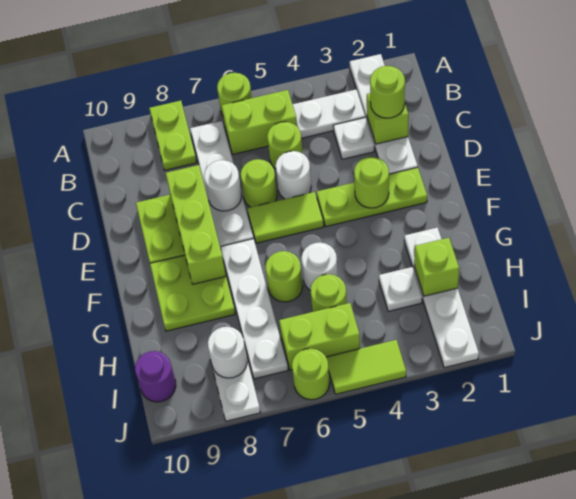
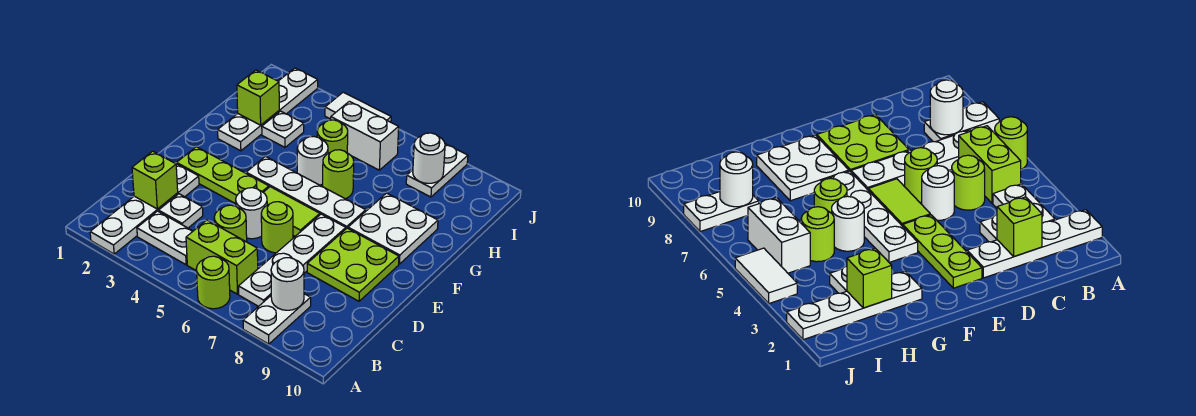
lime plate A8:B8 level 1 -> white plate A8:B8 level 1
lime round brick C2 level 3 -> none
white round brick D7 level 2 -> white round brick B8 level 2
lime brick D8:F8 level 2 -> none
lime round brick E3 level 2 -> none
white plate F7:I7 level 1 -> white plate F4:F7 level 1
lime plate F8:G9 level 1 -> white plate F8:G9 level 1
lime brick I5:I6 level 1 -> white brick I5:I6 level 1
purple round brick I10 level 1 -> none
lime tile J4:J5 level 1 -> white tile J4:J5 level 1
lime round brick J6 level 1 -> none

